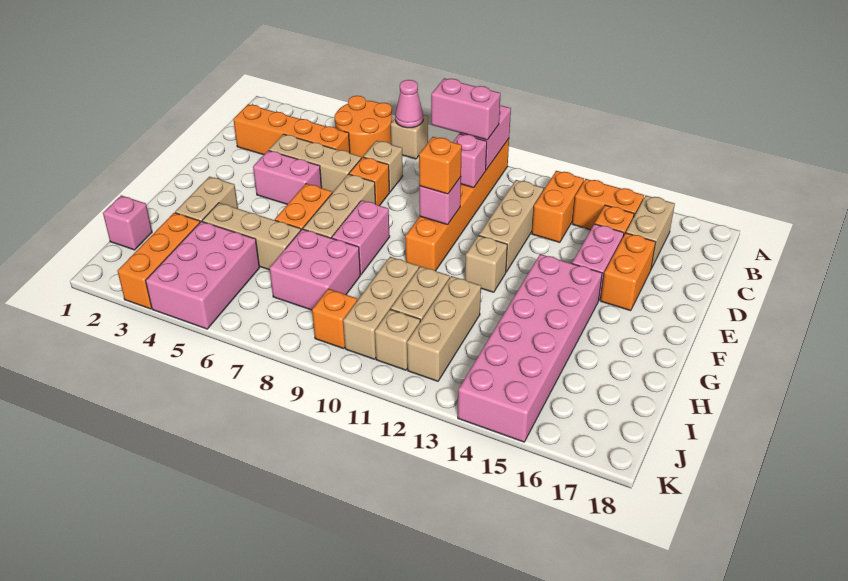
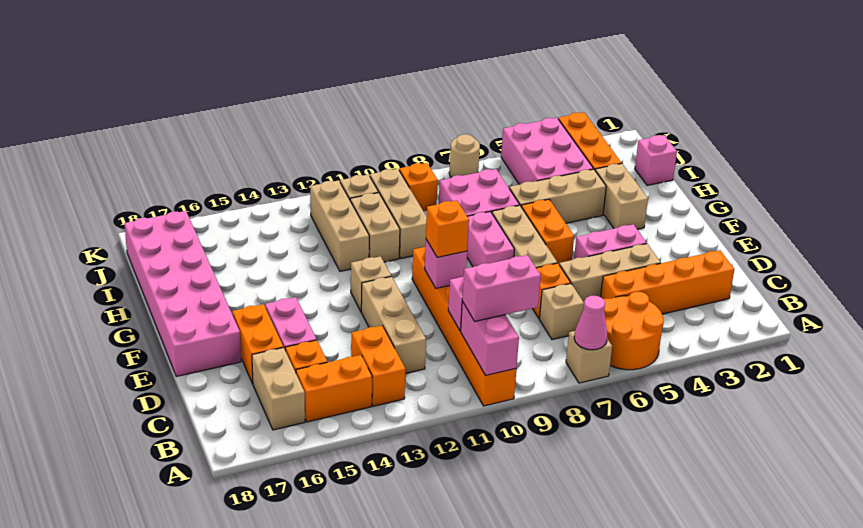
pink brick F14:K15 level 1 -> pink brick E17:J18 level 1
none -> tan round brick K7 level 1

